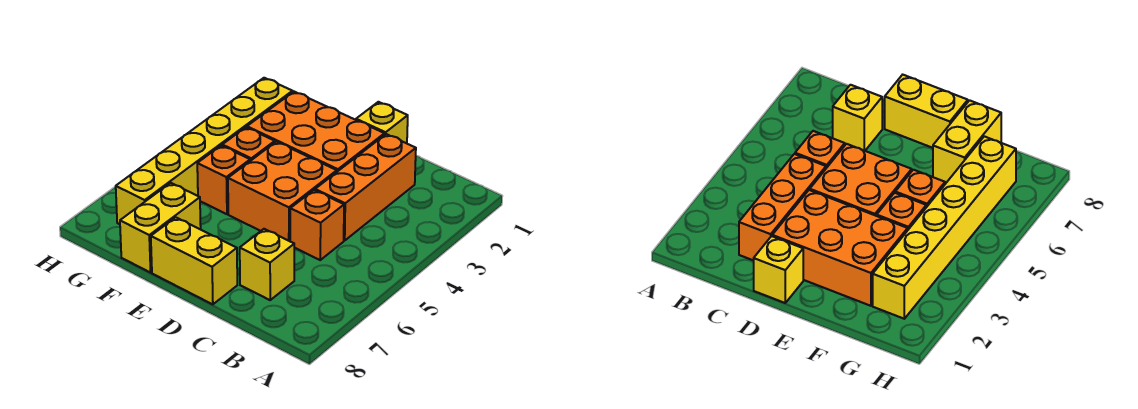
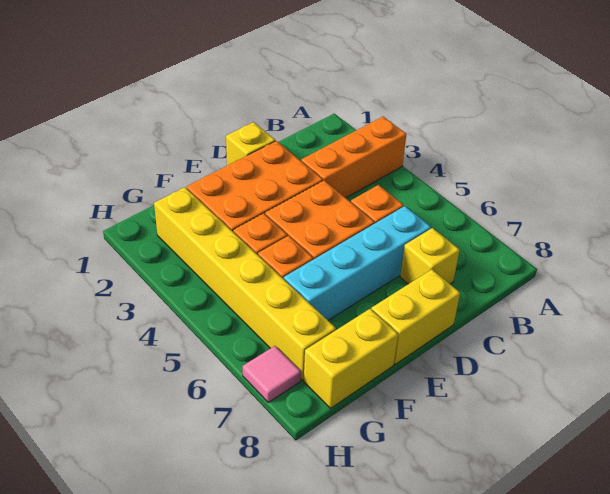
orange brick C2:C4 level 1 -> orange brick A3:C3 level 1
none -> cyan brick C6:F6 level 1
yellow brick F7:F8 level 1 -> yellow brick F8:G8 level 1
none -> pink tile H7 level 1

